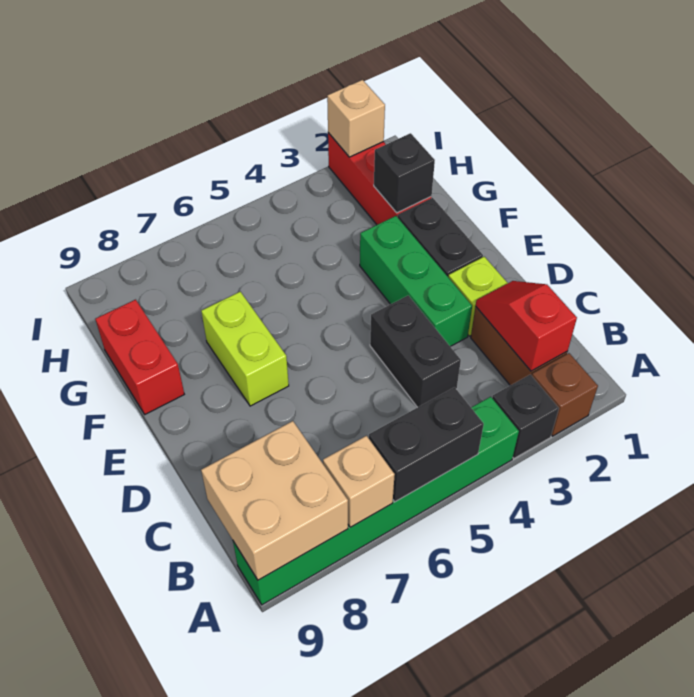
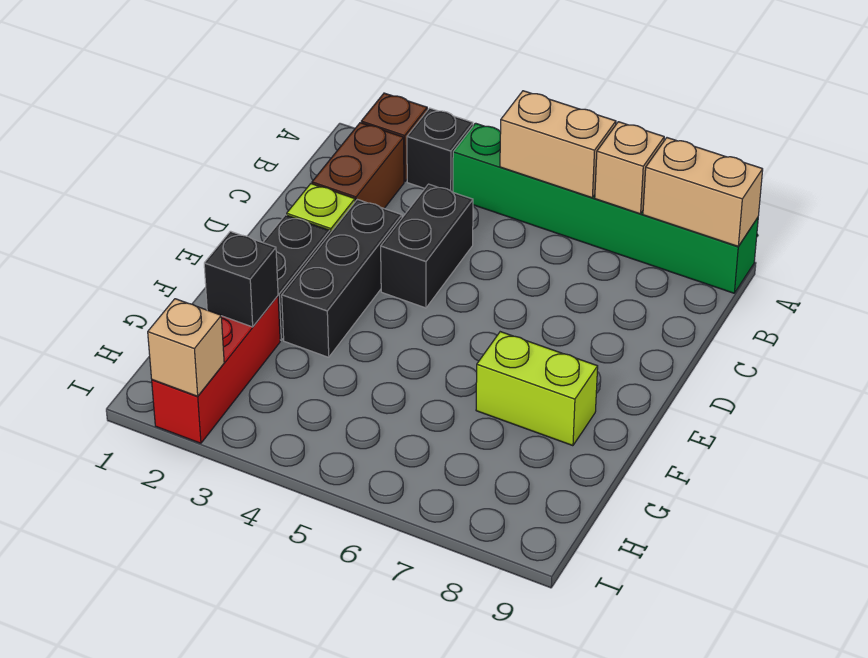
black brick A5:A6 level 2 -> tan brick A5:A6 level 2
tan brick A8:B9 level 2 -> tan brick A8:A9 level 2
red slope B2:C2 level 2 top B -> none
green brick D3:F3 level 1 -> black brick D3:F3 level 1
lime brick E7:F7 level 1 -> lime brick F7:F8 level 1
red brick F9:G9 level 1 -> none

